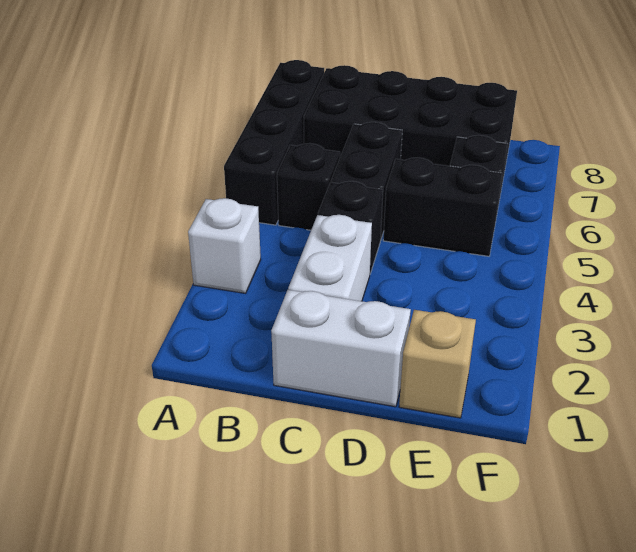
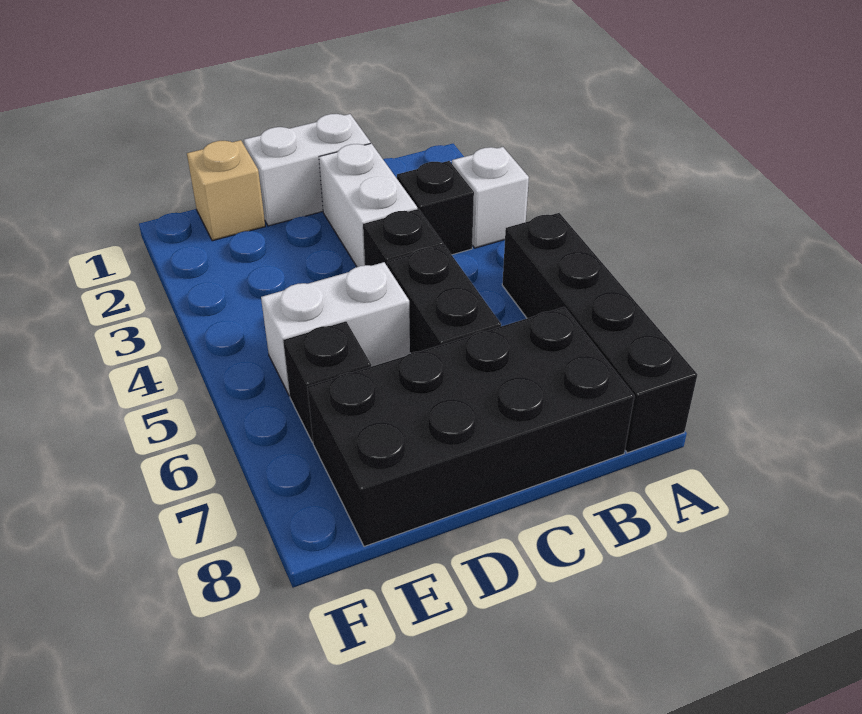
black brick B5 level 1 -> black brick B3 level 1
black brick D5:E5 level 1 -> white brick D5:E5 level 1

